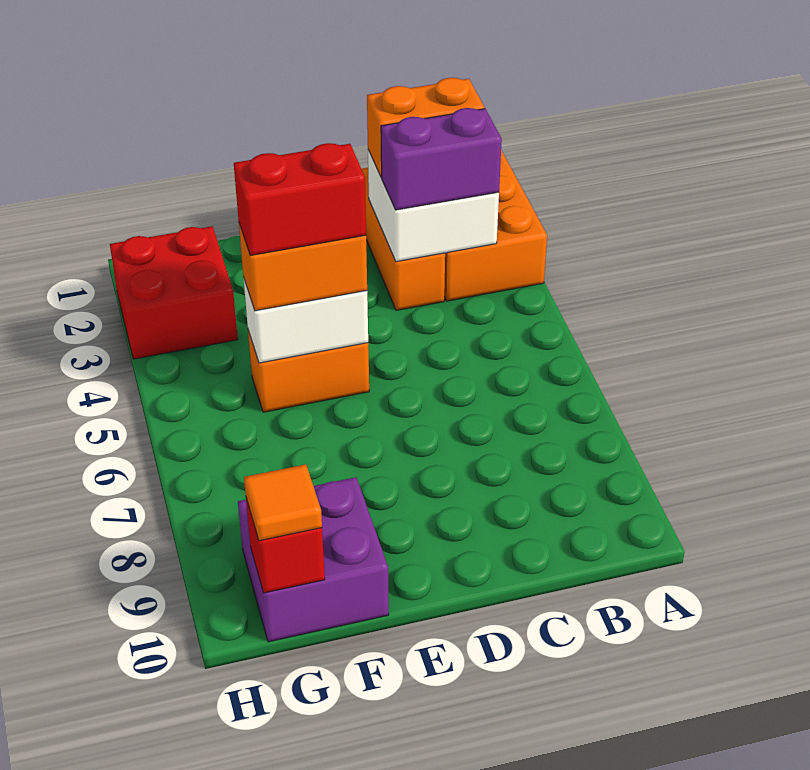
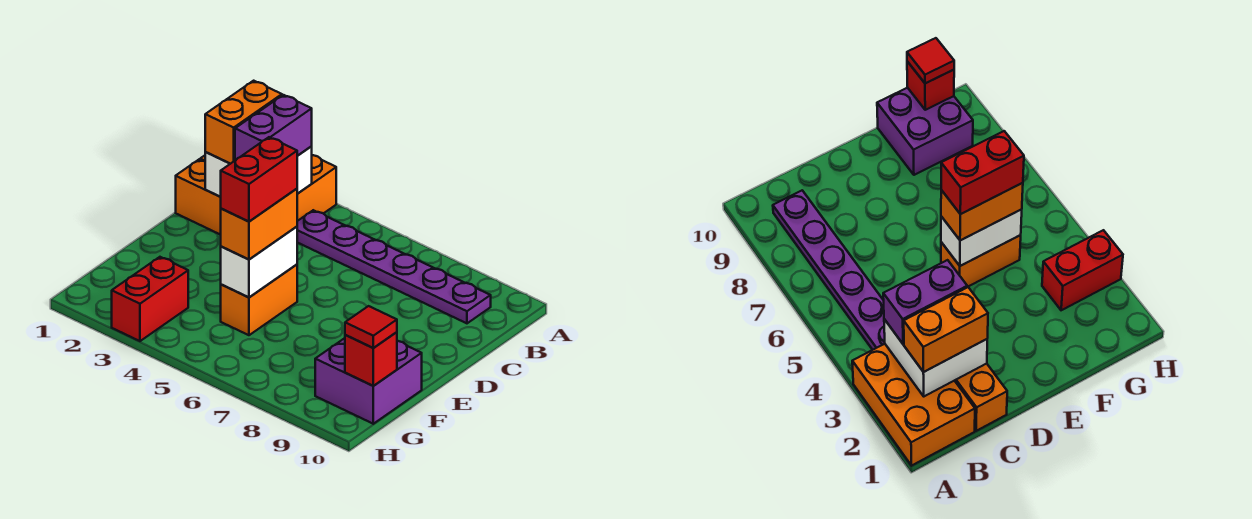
none -> purple plate B4:B9 level 1
red brick G2:H3 level 1 -> red brick G3:H3 level 1
orange tile G10 level 3 -> red tile G10 level 3

